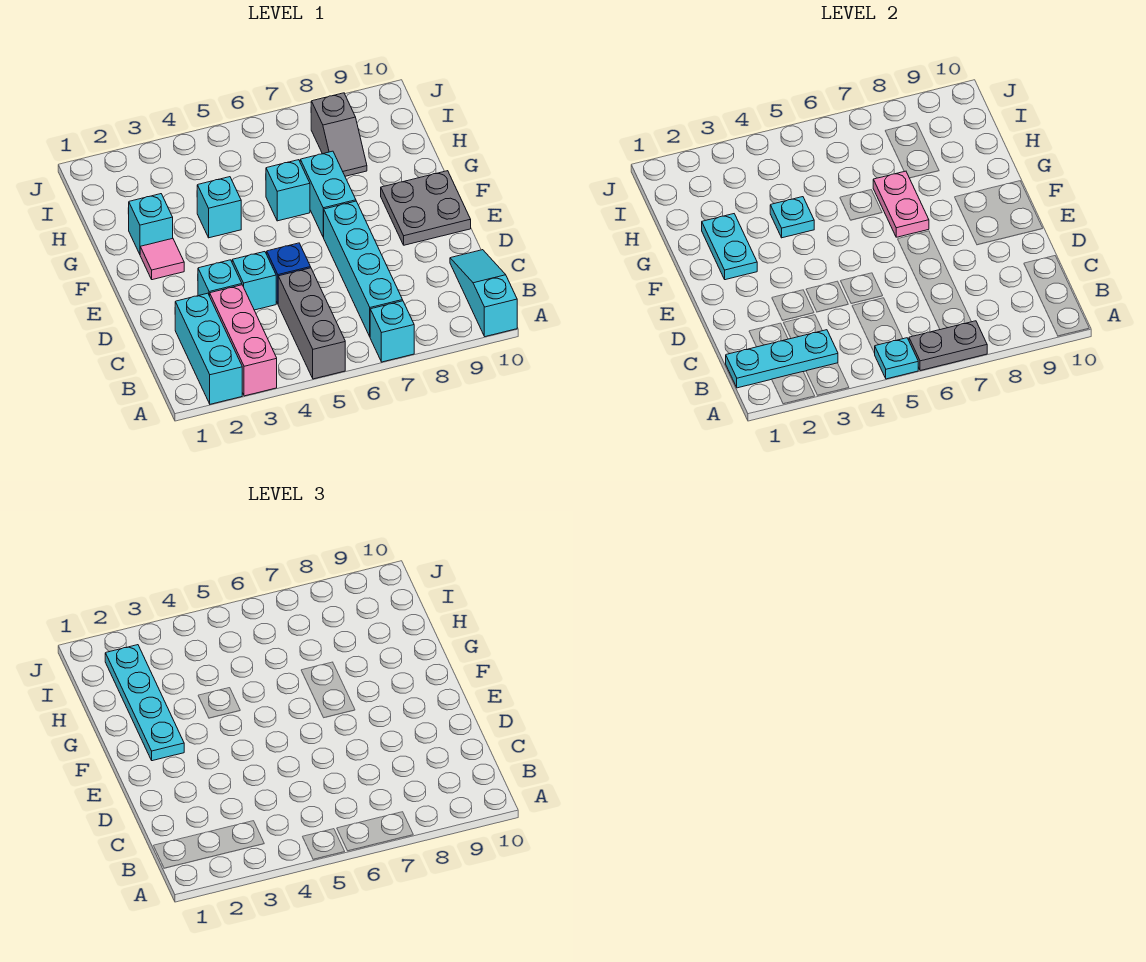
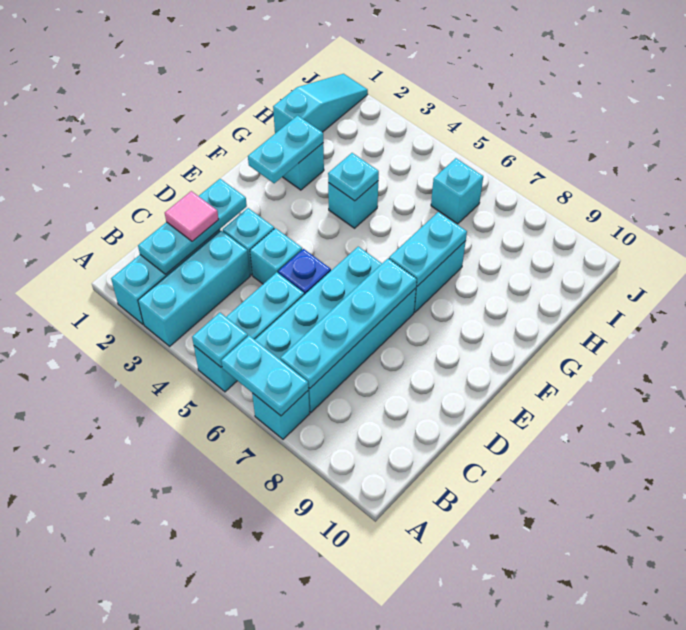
pink brick A3:C3 level 1 -> cyan brick A3:C3 level 1
grey brick A5:C5 level 1 -> cyan brick A5:C5 level 1
grey plate A6:A7 level 2 -> cyan plate A6:A7 level 2
cyan slope A10:C10 level 1 top A -> cyan slope H1:J1 level 1 top H
cyan plate B1:B3 level 2 -> cyan plate B2:D2 level 2
cyan brick B7:E7 level 1 -> cyan brick B6:E7 level 1
grey plate E9:F10 level 1 -> none
pink tile F2 level 1 -> pink tile C2 level 3
cyan plate F2:I2 level 3 -> cyan plate B7:E7 level 2
pink plate F7:G7 level 2 -> cyan plate F7:G7 level 2
cyan brick G6 level 1 -> cyan brick I6 level 1
grey slope H8:I8 level 1 top I -> none

